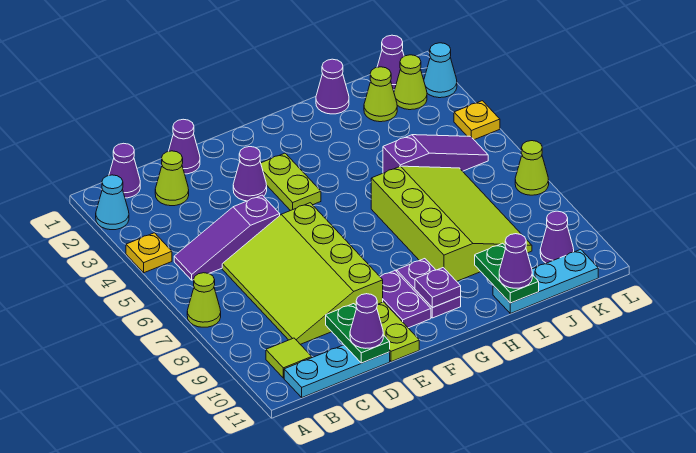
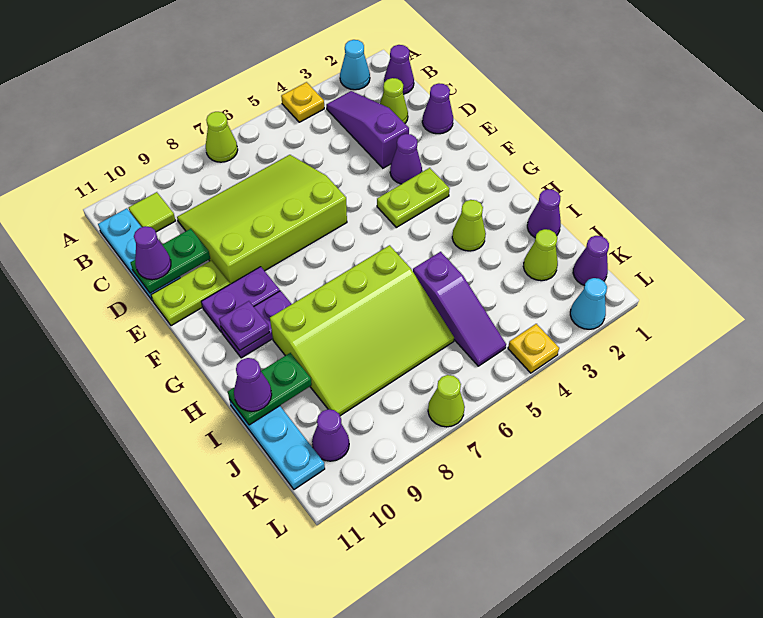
purple slope B5:D5 level 1 top D -> purple slope B3:D3 level 1 top D
lime cone K2 level 1 -> lime cone H3 level 1

